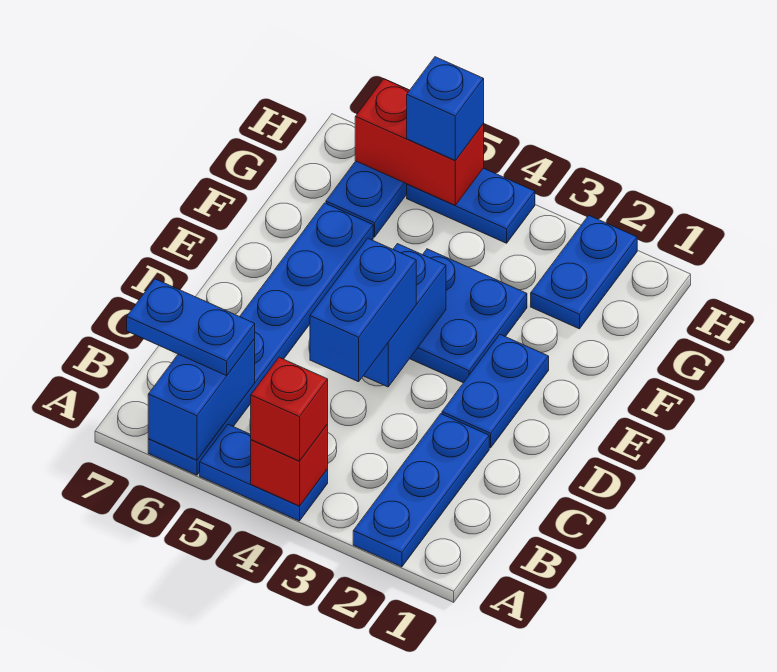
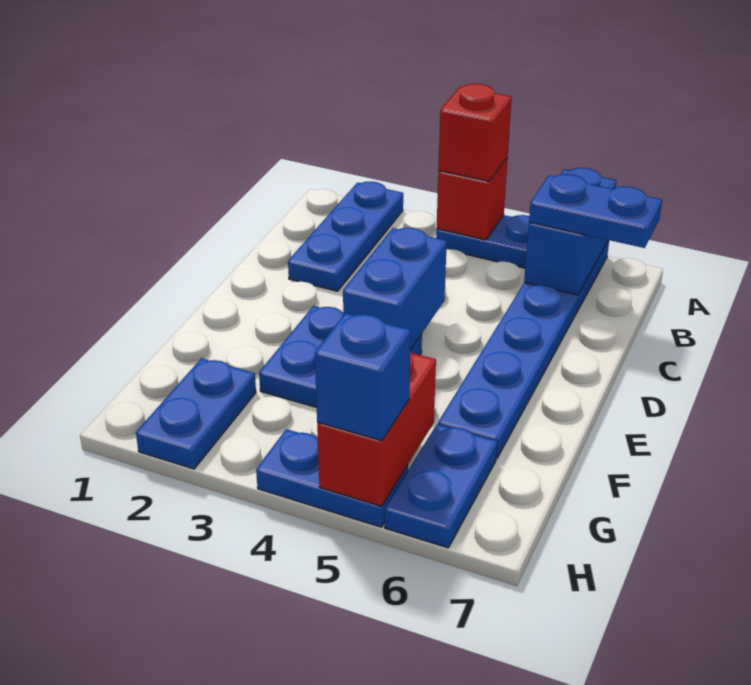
blue brick C4:D4 level 3 -> none
blue plate D2:E2 level 1 -> none
red brick H5:H6 level 2 -> red brick G5:H5 level 2

